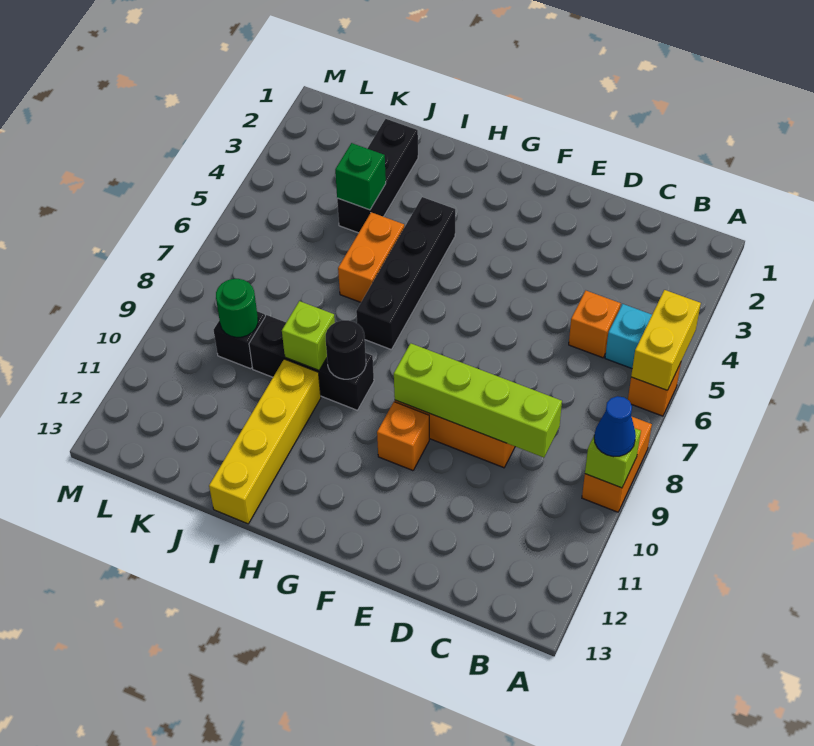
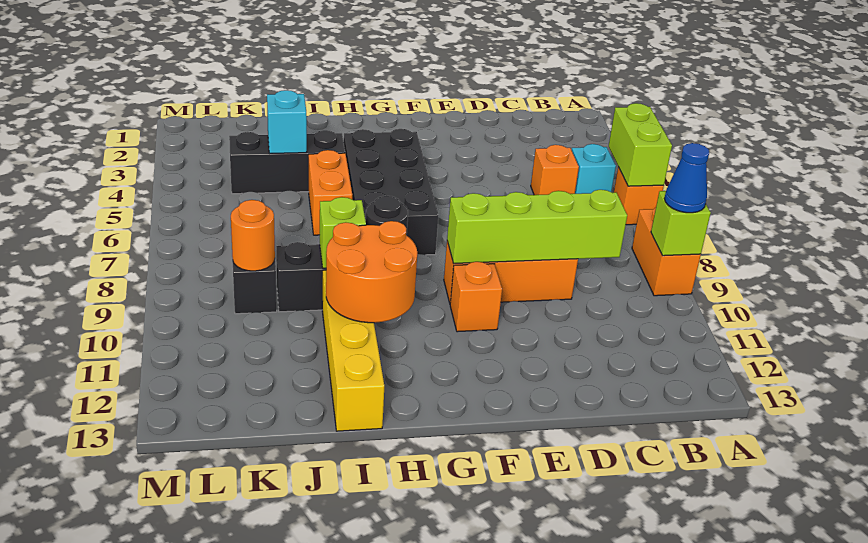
yellow brick A5:A6 level 2 -> lime brick A5:A6 level 2
black brick H4:H7 level 1 -> black brick G4:H7 level 1
none -> orange round brick H10:I11 level 2
black brick J2:J4 level 1 -> black brick I4:K4 level 1
green brick J4 level 2 -> cyan brick J4 level 2
green round brick K9 level 2 -> orange round brick K9 level 2

